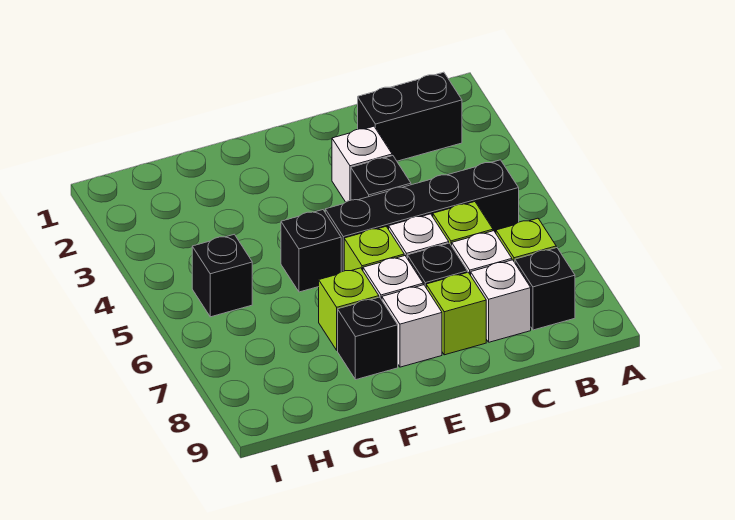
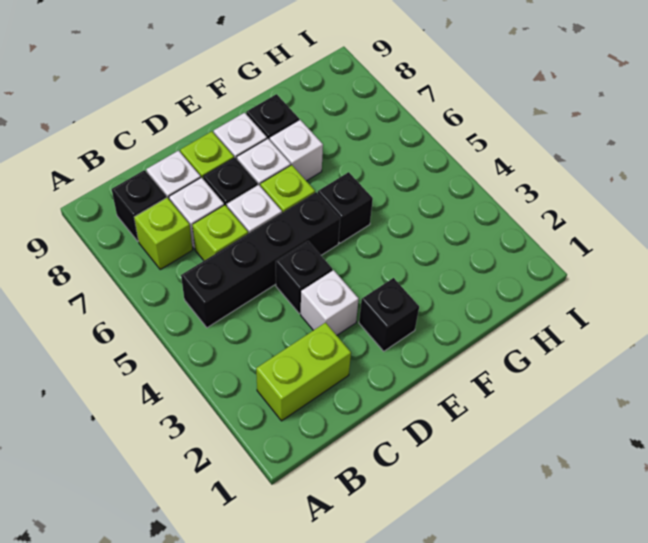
black brick B2:C2 level 1 -> lime brick B2:C2 level 1
lime brick F7 level 1 -> white brick F7 level 1
black brick H5 level 1 -> black brick E2 level 1

